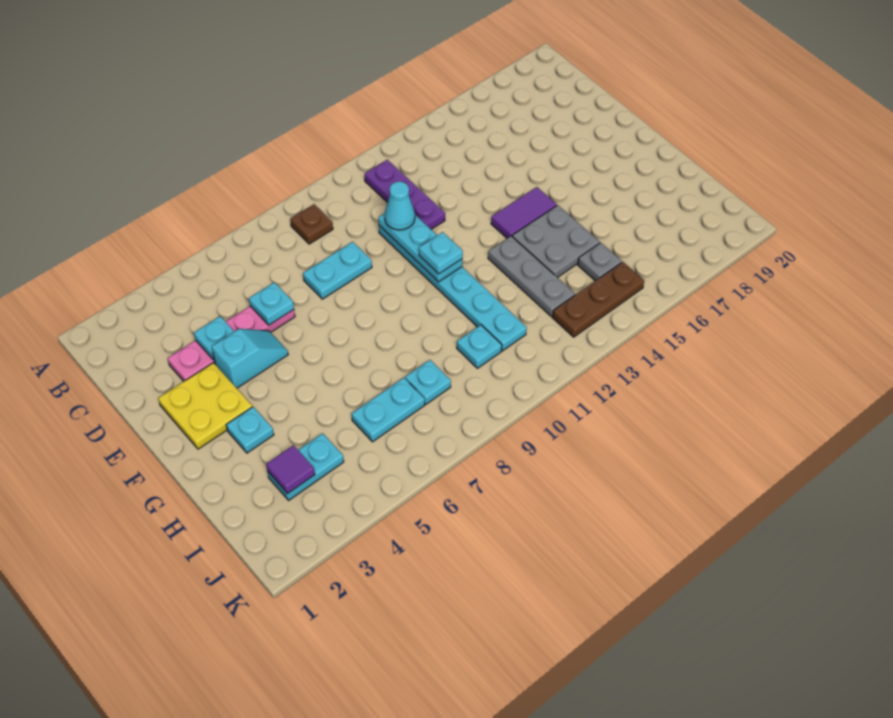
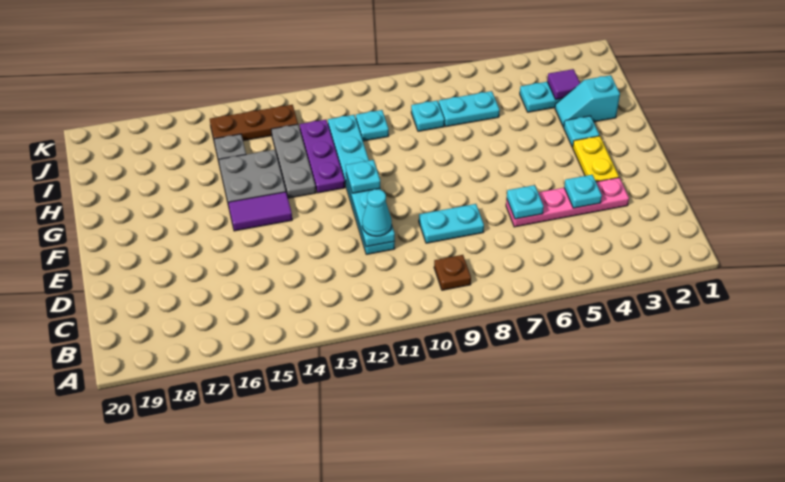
purple plate B12:D12 level 1 -> purple plate G12:I12 level 1
yellow plate E2:F3 level 1 -> yellow plate E3:F3 level 1
cyan slope E4:E5 level 1 top 4 -> cyan slope H2:H3 level 1 top 2

